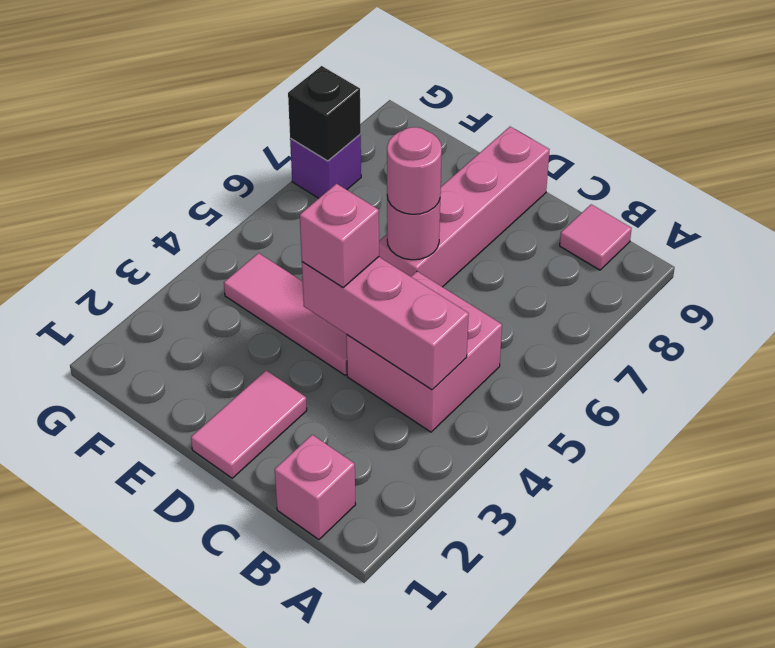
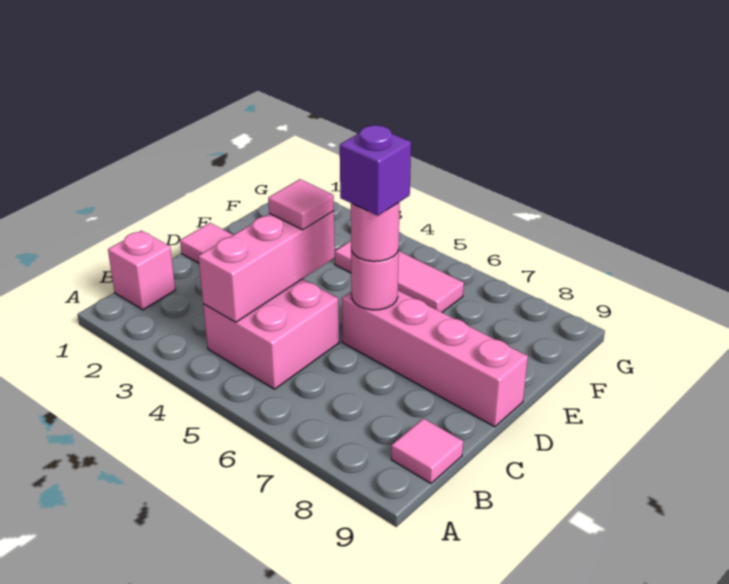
pink tile D4:F4 level 1 -> pink tile F4:F6 level 1
pink brick D4 level 3 -> pink tile D4 level 3
purple brick G7 level 1 -> purple brick D6 level 4
black brick G7 level 2 -> none

